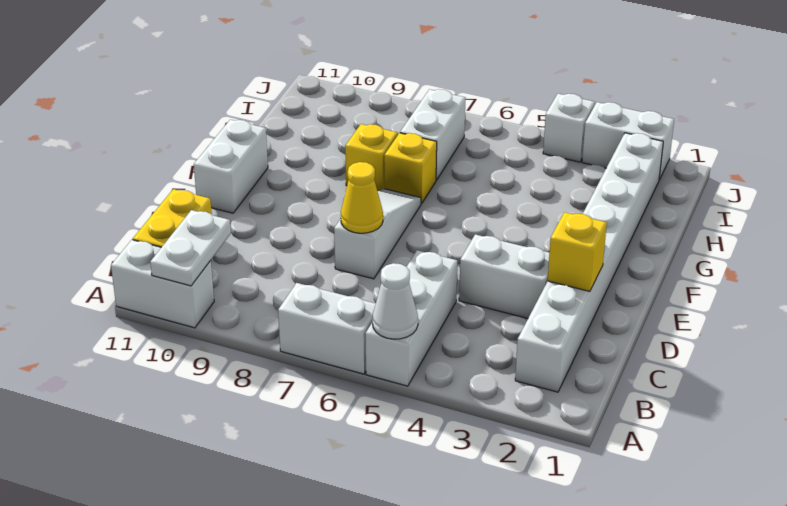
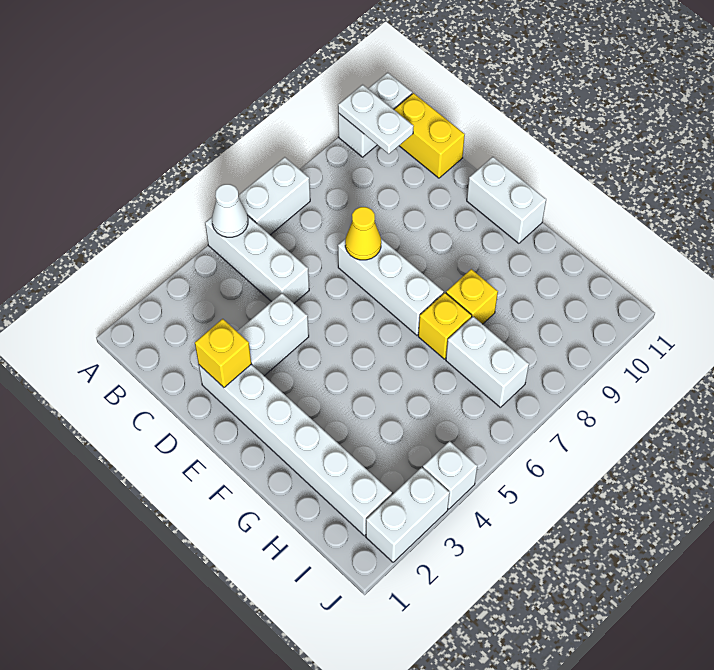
white brick B2:I2 level 1 -> white brick D2:I2 level 1
white slope D7:F7 level 1 top D -> white brick D7:F7 level 1

